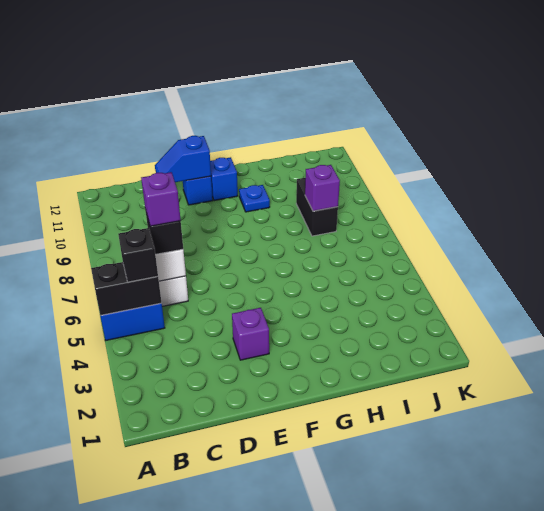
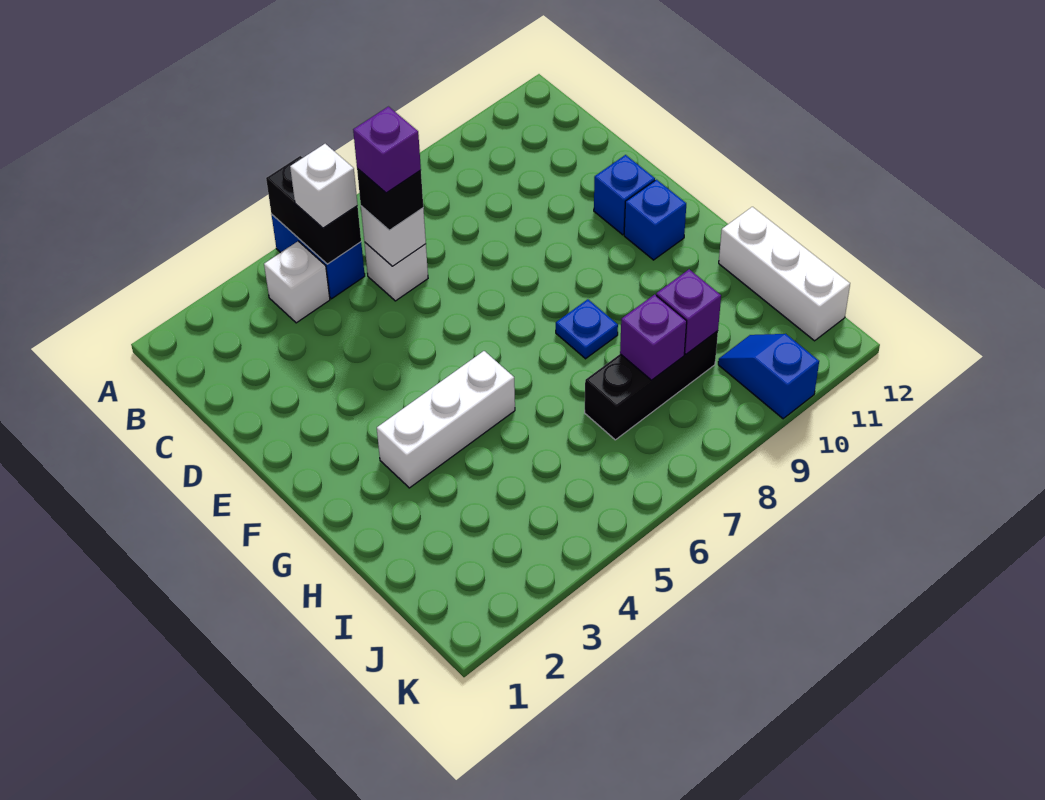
none -> white brick B4 level 1
black brick B5 level 3 -> white brick B5 level 3
blue slope D11:E11 level 2 top E -> blue slope J10:K10 level 1 top K
purple brick E3 level 1 -> purple brick I9 level 2
none -> white brick G3:G5 level 1
blue plate G10 level 1 -> blue plate G8 level 1
none -> white brick H12:J12 level 1
black brick I8:I9 level 1 -> black brick I7:I9 level 1

